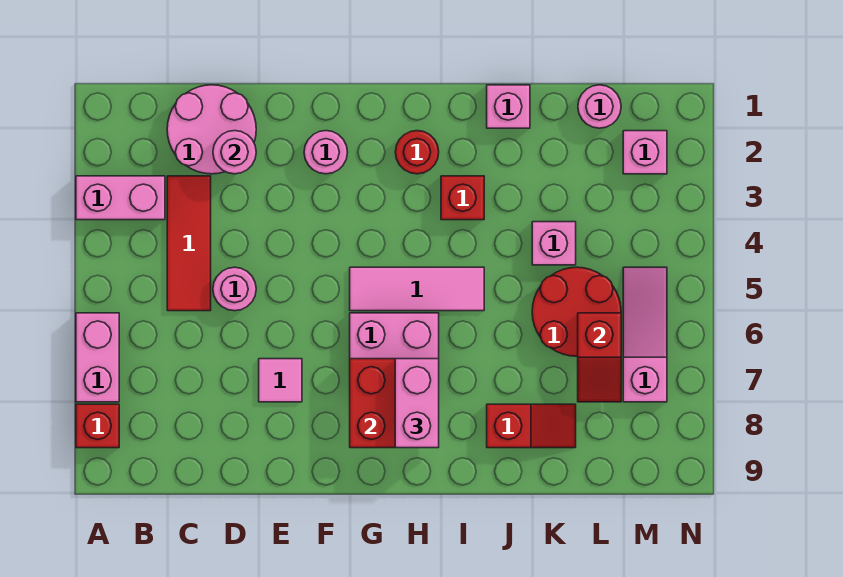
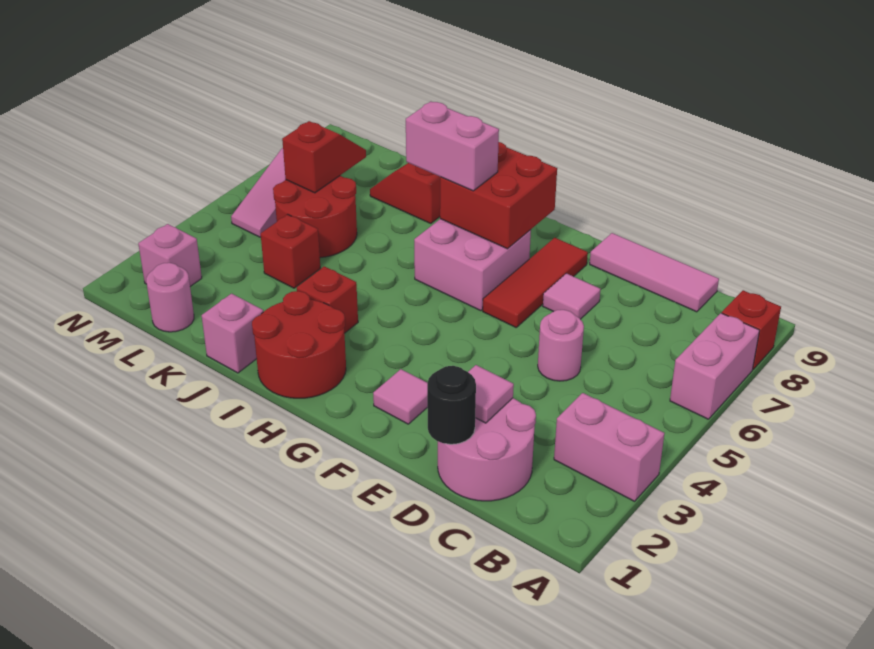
red tile C3:C5 level 1 -> red tile F6:F8 level 1
none -> black round brick D1 level 2
pink round brick D2 level 2 -> pink tile D2 level 2
pink round brick F2 level 1 -> pink tile F2 level 1
pink tile G5:I5 level 1 -> pink tile C9:E9 level 1
red round brick H2 level 1 -> red round brick H1:I2 level 1
pink brick H7:H8 level 3 -> pink brick H7:I7 level 3
pink brick K4 level 1 -> red brick K4 level 1

